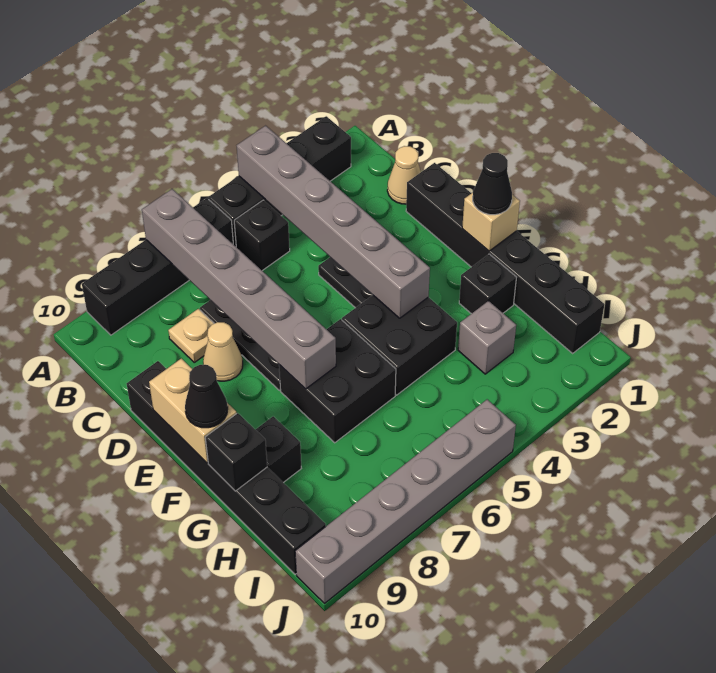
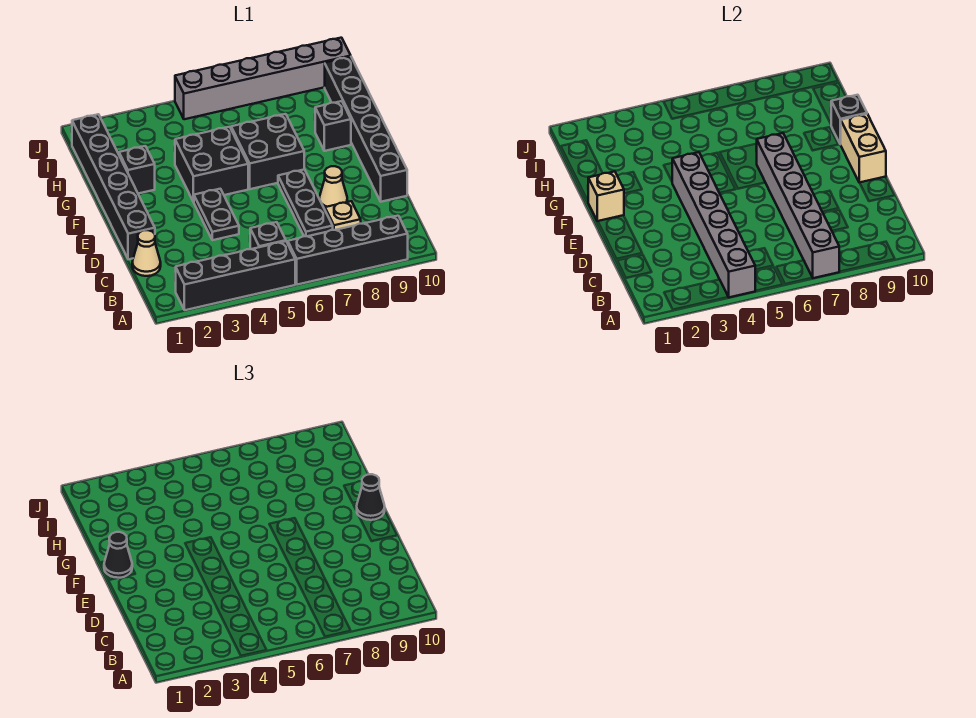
grey brick H3 level 1 -> none

